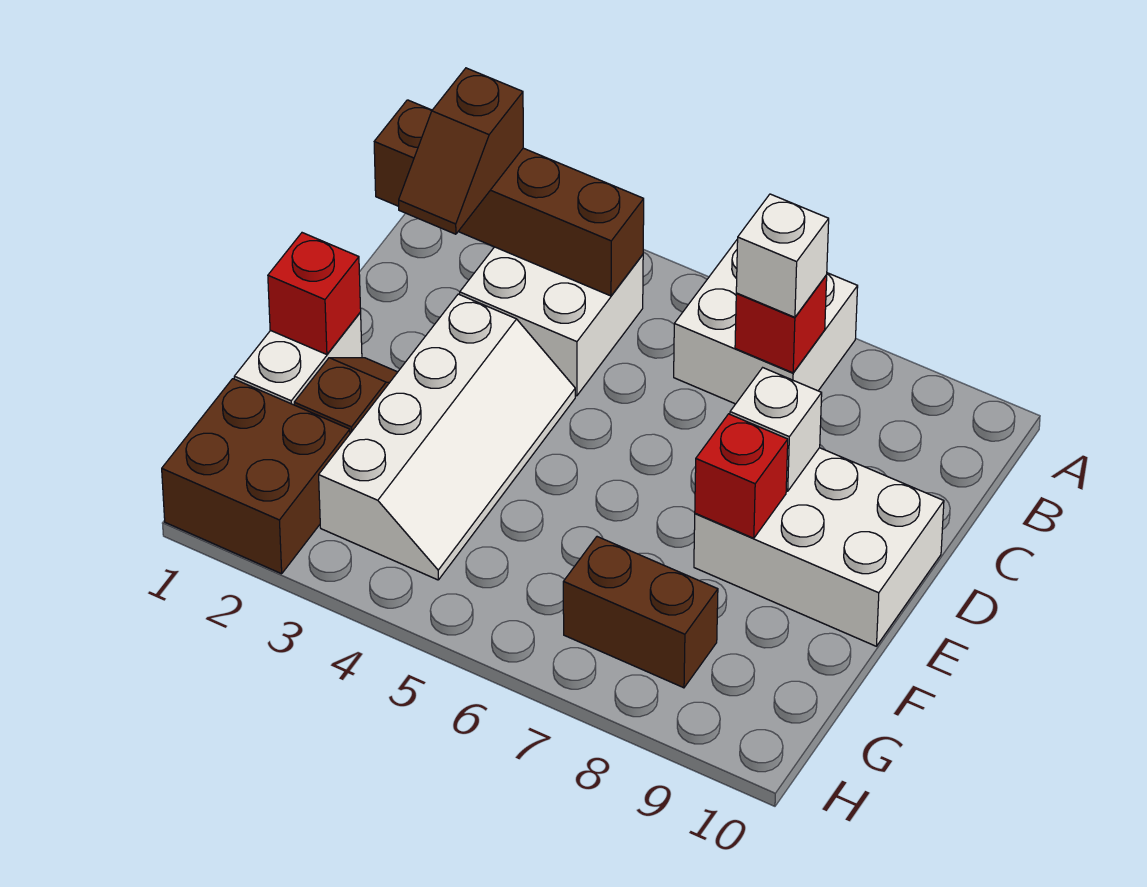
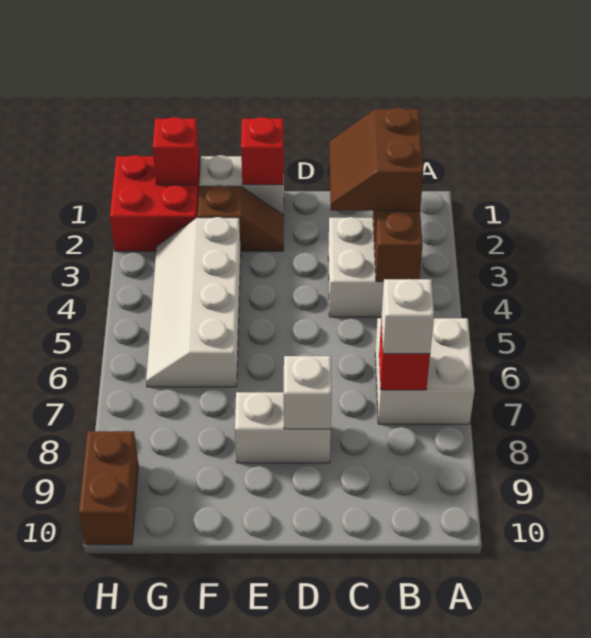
brown slope B2:C2 level 3 top B -> brown slope B2:C3 level 3 top B
white slope D3:G4 level 1 top 3 -> white slope F3:G6 level 1 top F
white brick D8:E10 level 1 -> white brick D8:E8 level 1
red brick E8 level 2 -> red brick G1 level 2
brown brick G1:H2 level 1 -> red brick G1:H2 level 1
brown brick G7:G8 level 1 -> brown brick H9:H10 level 1

